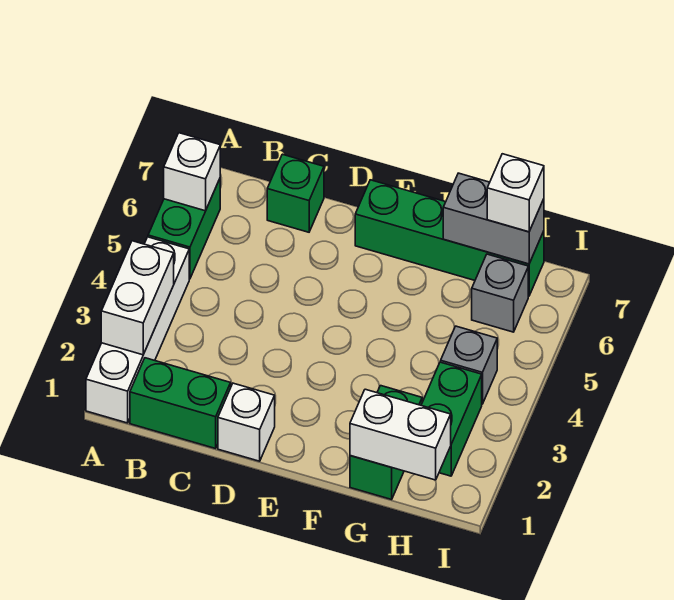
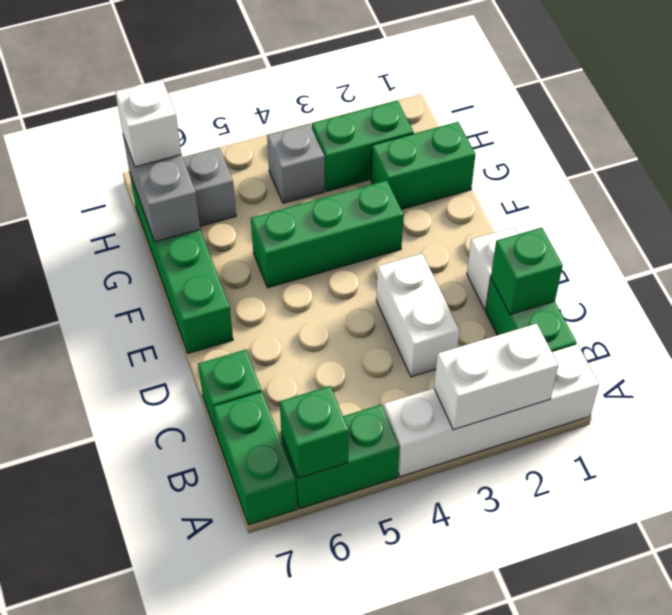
white brick A6 level 2 -> green brick A6 level 2
none -> green brick A7:B7 level 1
none -> green brick C1 level 2
none -> green brick F3:F5 level 1
white brick G1:H1 level 2 -> white brick C3:D3 level 1

